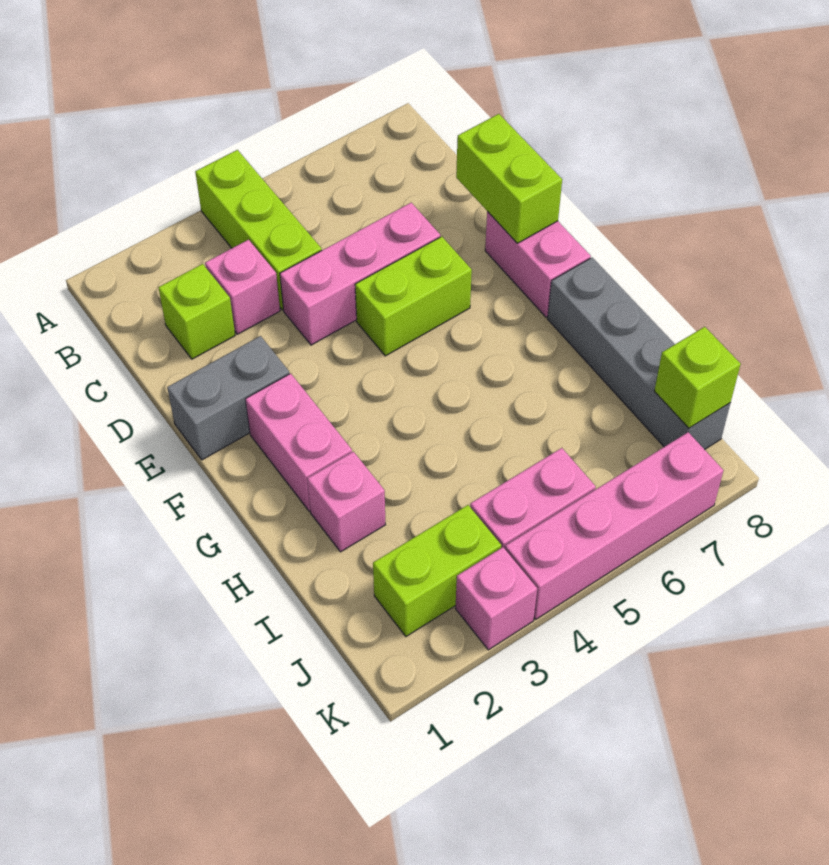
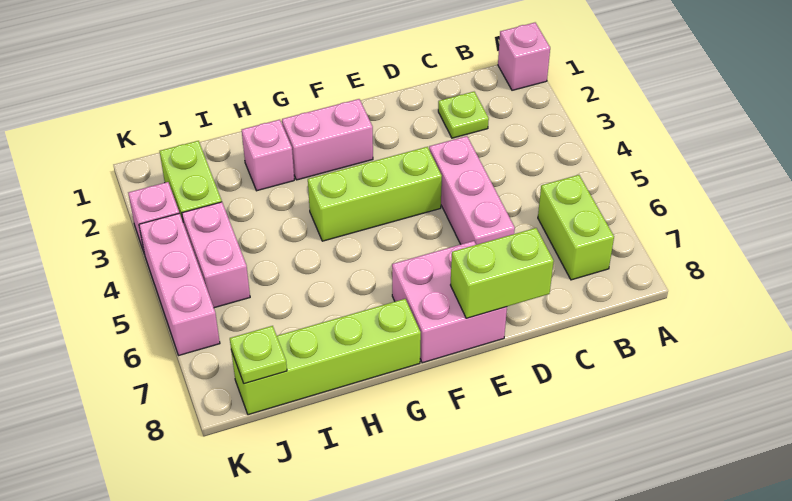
lime brick A4:C4 level 1 -> lime brick E4:G4 level 1
lime brick C2 level 1 -> lime plate C2 level 1
pink brick C3 level 1 -> pink brick A1 level 1
grey brick E1:E2 level 1 -> none
lime brick E5:E6 level 1 -> lime brick B6:B7 level 1
pink brick E8:F8 level 1 -> pink brick E7:F8 level 1
grey brick G8:J8 level 1 -> lime brick G8:J8 level 1
lime brick J8 level 2 -> lime plate J8 level 2
pink brick K4:K7 level 1 -> pink brick K4:K6 level 1

